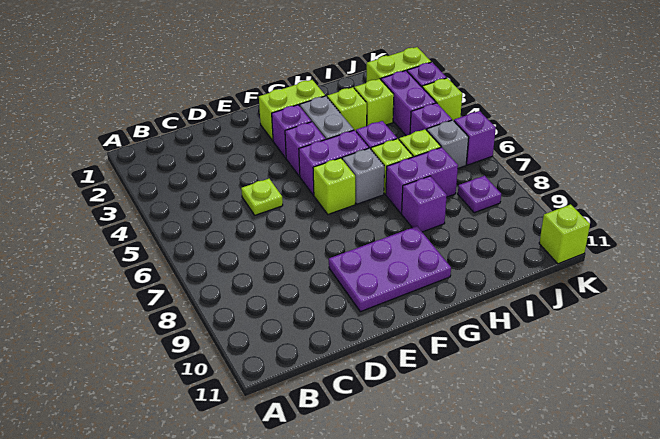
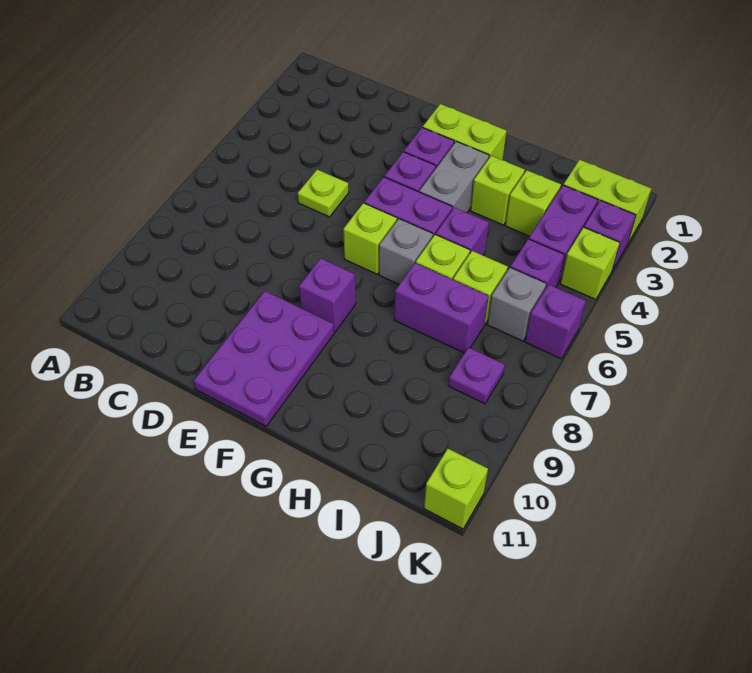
purple plate E9:G10 level 1 -> purple plate E9:F11 level 1
purple brick H8 level 1 -> purple brick F8 level 1

